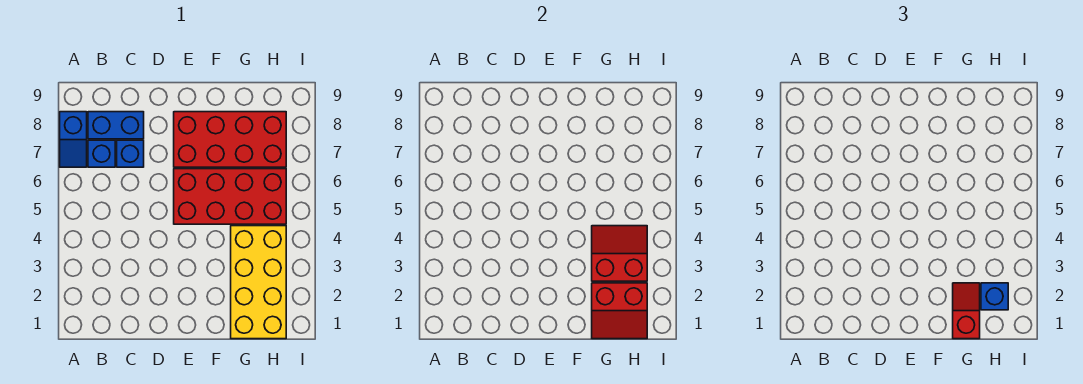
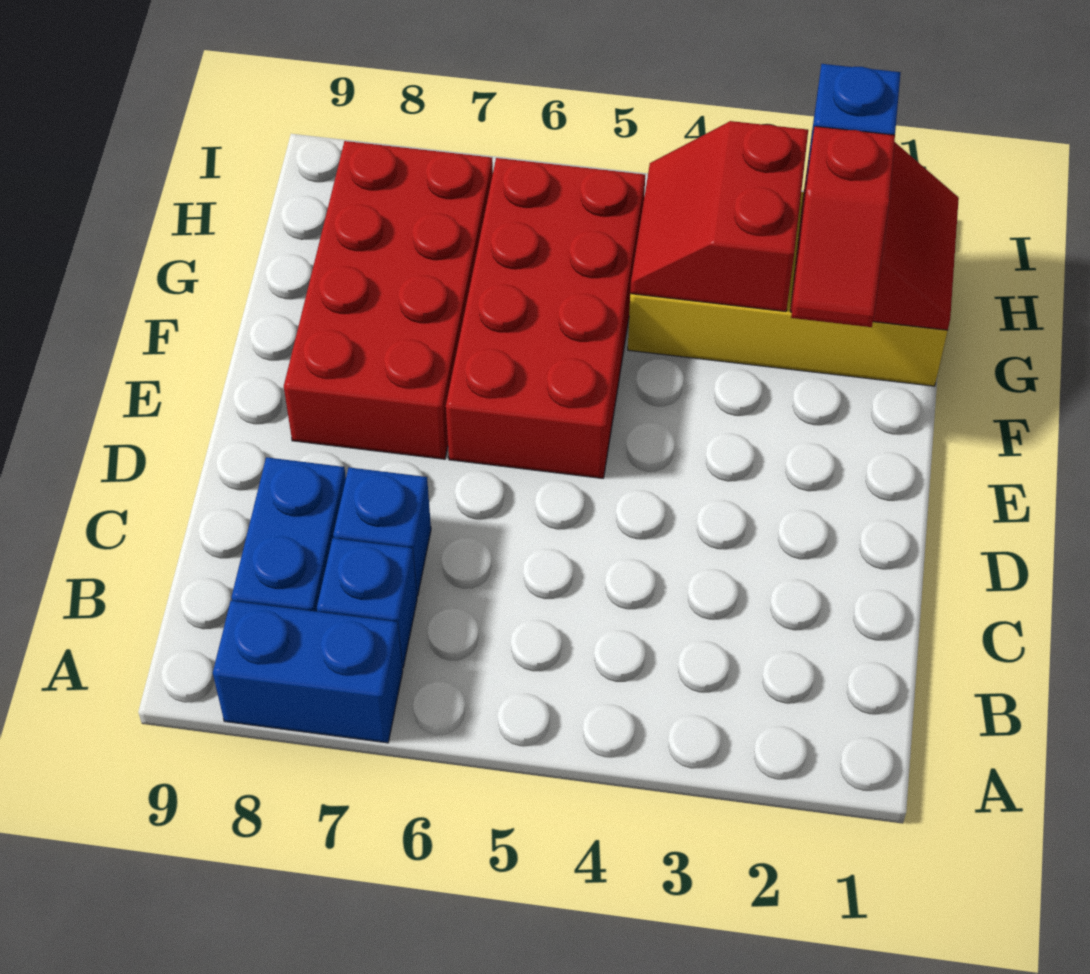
blue slope A7:A8 level 1 top 8 -> blue brick A7:A8 level 1
red slope G1:G2 level 3 top 1 -> red slope F2:G2 level 3 top G

